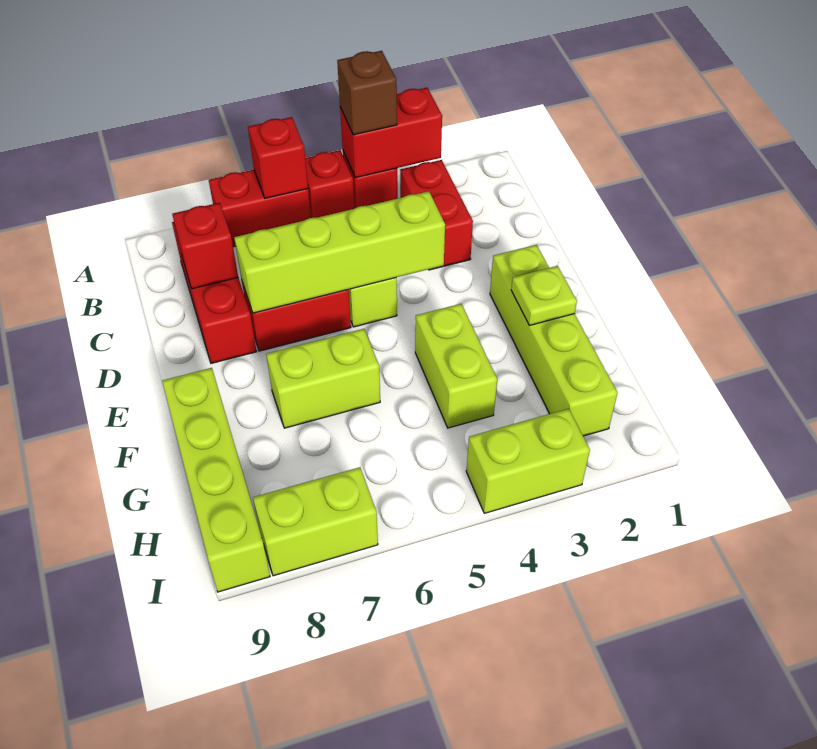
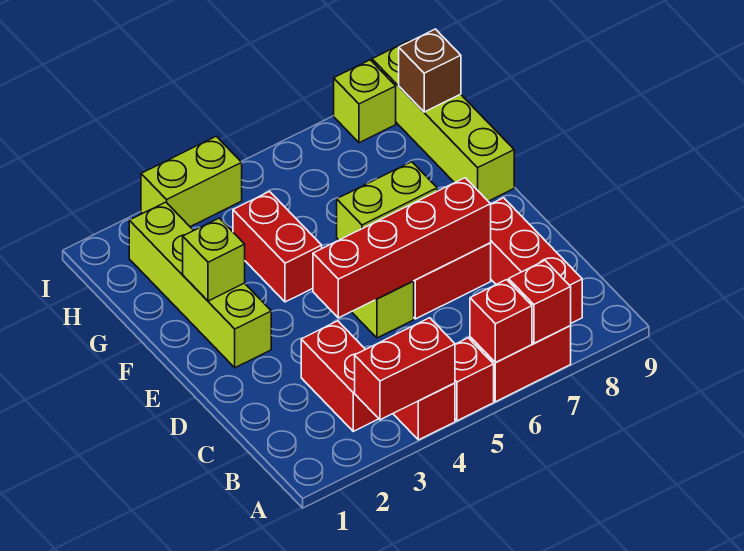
brown brick A4 level 3 -> brown brick H9 level 2
red brick C8 level 2 -> red brick A7 level 2
lime brick D4:D7 level 2 -> red brick D4:D7 level 2
lime plate F2 level 2 -> lime brick F2 level 2
lime brick F4:G4 level 1 -> red brick F4:G4 level 1
lime brick I7:I8 level 1 -> lime brick I8 level 1

